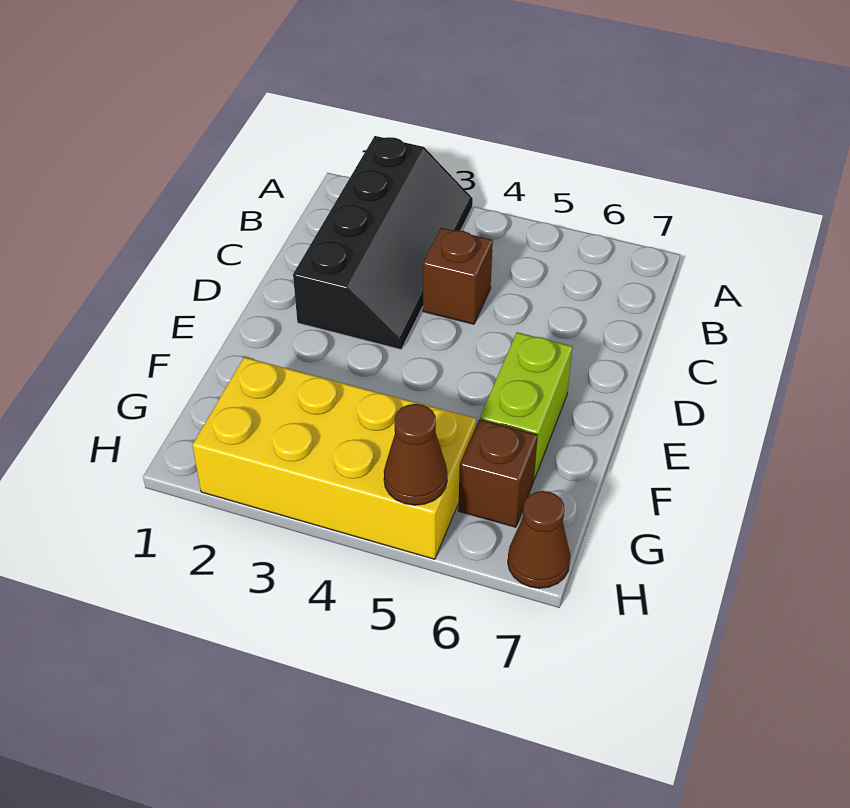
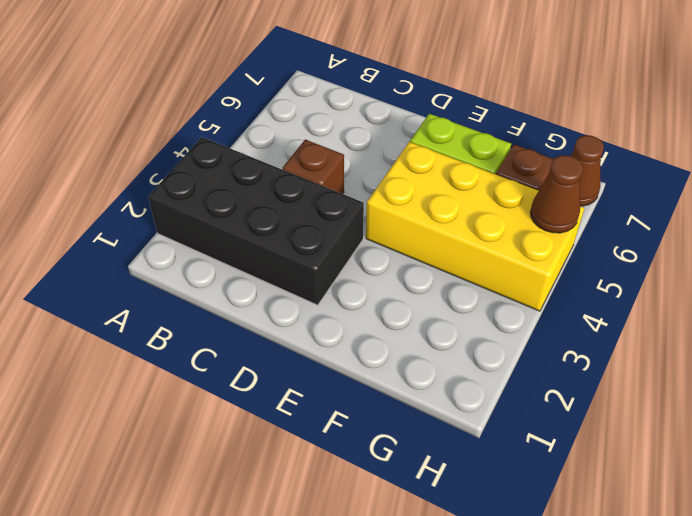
black slope A2:D3 level 1 top 2 -> black brick A2:D3 level 1
yellow brick G2:H5 level 1 -> yellow brick E4:H5 level 1

